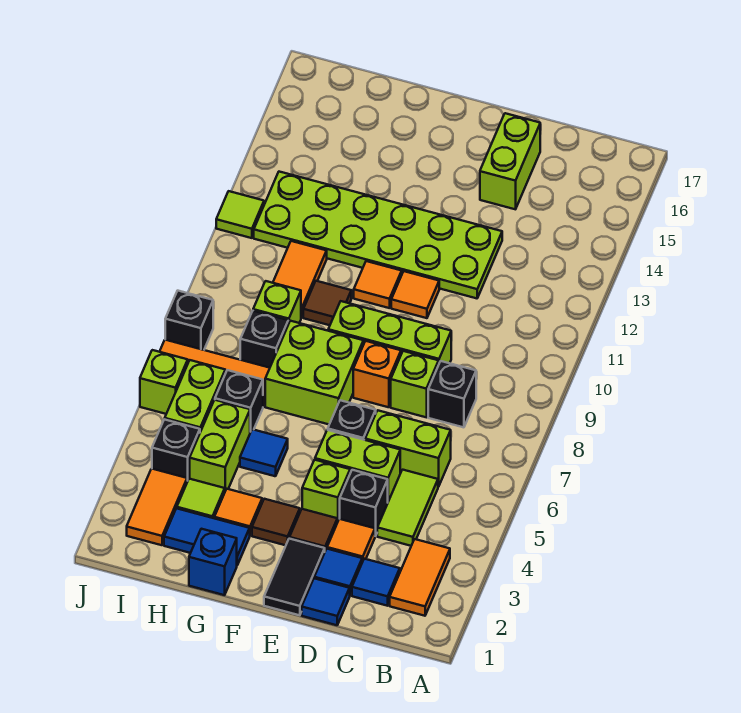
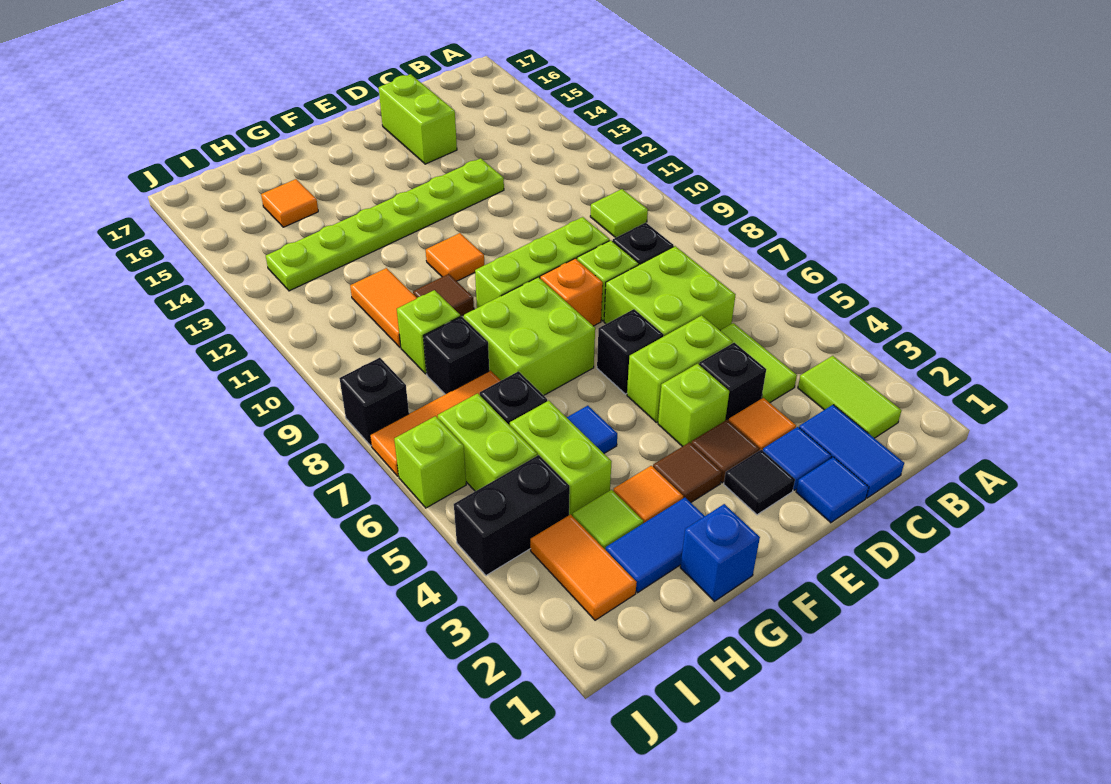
orange tile B2:B3 level 1 -> lime tile B2:B3 level 1
blue tile C2 level 1 -> blue tile C1:C2 level 1
lime brick C6:D6 level 1 -> lime brick C6:D7 level 1
lime plate D12:I13 level 1 -> lime plate D13:I13 level 1
black tile E1:E2 level 1 -> black tile E2 level 1
orange tile E11 level 1 -> orange tile H15 level 1
black brick I4 level 1 -> black brick I4:J4 level 1
lime tile J12 level 1 -> lime tile B10 level 1

